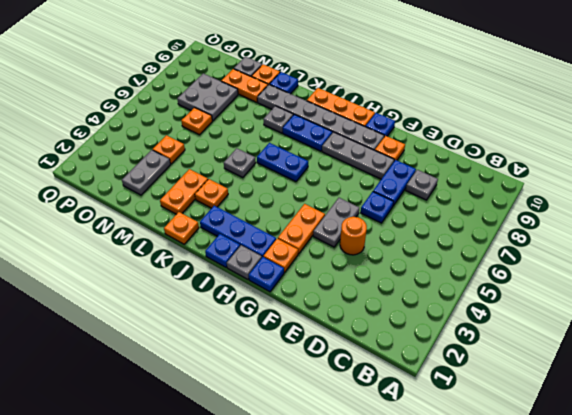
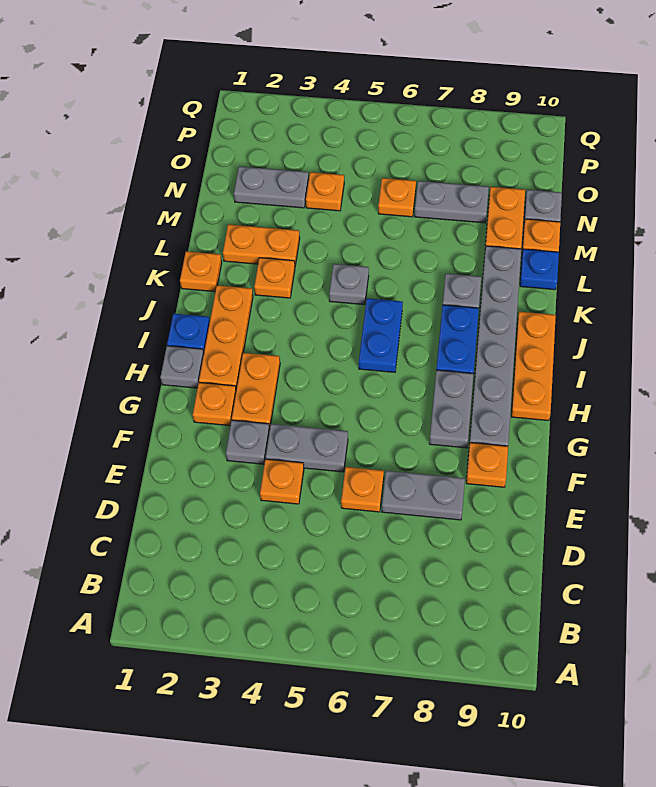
grey plate D8 level 1 -> grey plate F3 level 1
orange round brick E4 level 1 -> orange plate E4 level 1
blue plate E6 level 1 -> orange plate E6 level 1
blue plate E7:E8 level 1 -> grey plate E7:E8 level 1
grey plate F8:H8 level 1 -> grey plate G8:H8 level 1
blue plate G1 level 1 -> none
orange plate G3:G4 level 1 -> orange plate G3:H3 level 1
blue plate G10 level 1 -> none
blue plate H2:J2 level 1 -> orange plate H2:J2 level 1
grey plate N7:O8 level 1 -> grey plate N7:N8 level 1

